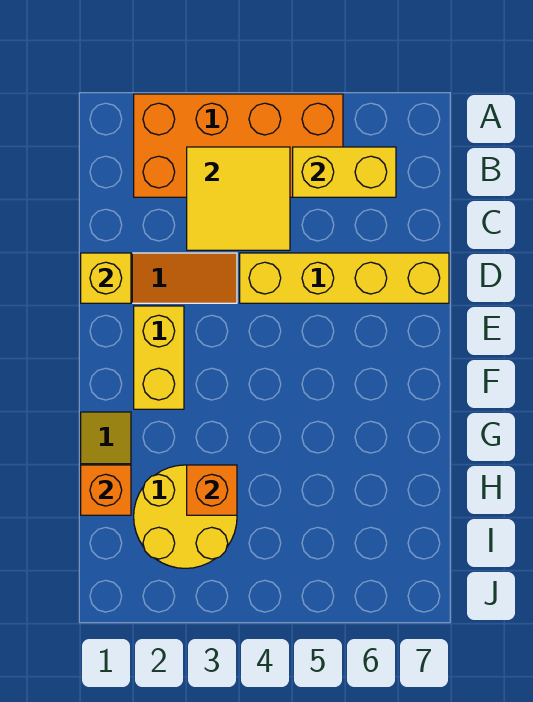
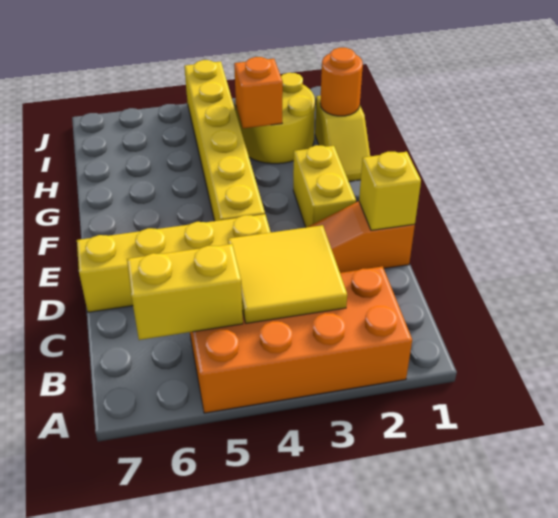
none -> yellow brick E4:J4 level 1
orange brick H1 level 2 -> orange round brick H1 level 2

